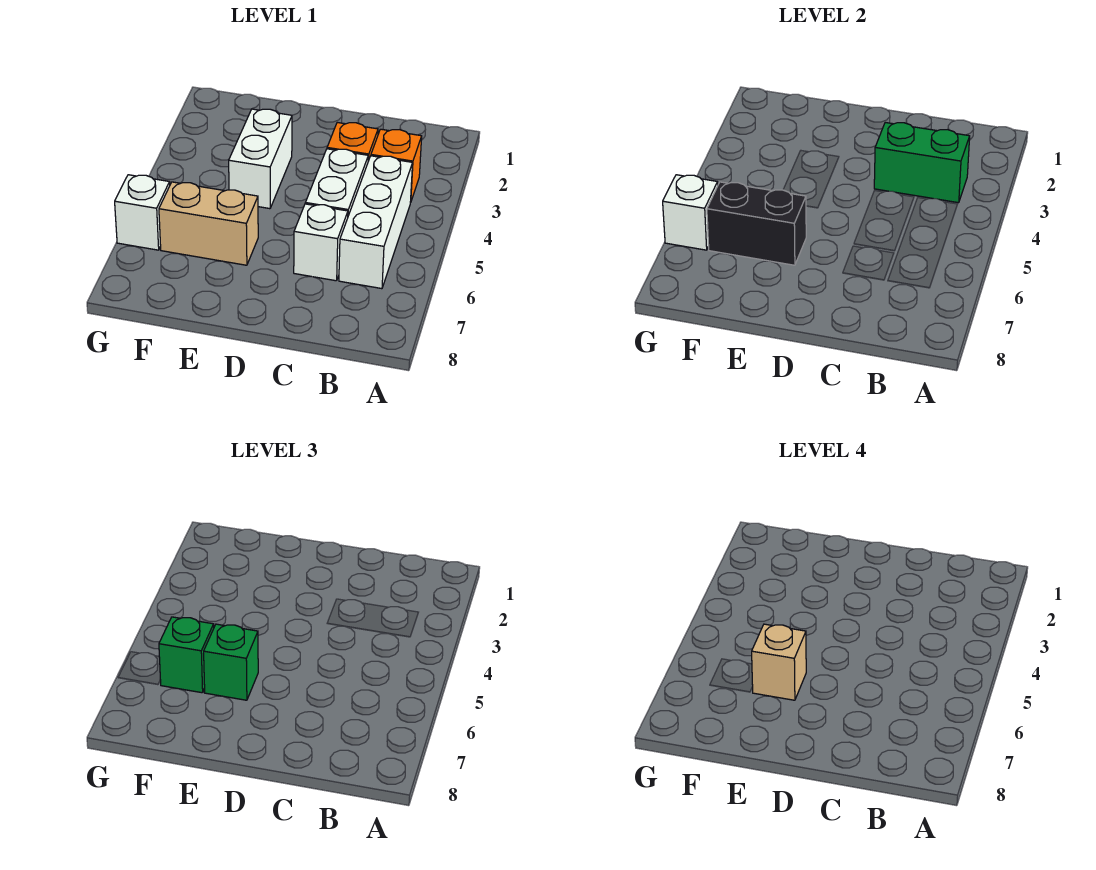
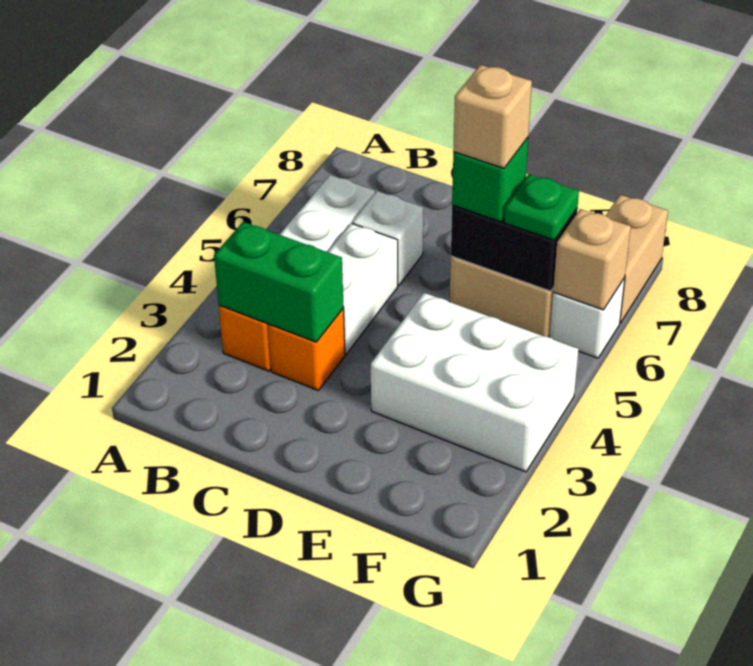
white brick E3:E4 level 1 -> white brick E3:G4 level 1
green brick F6 level 3 -> green plate F6 level 3
white brick G6 level 2 -> tan brick G6 level 2
none -> tan brick G7:G8 level 1

